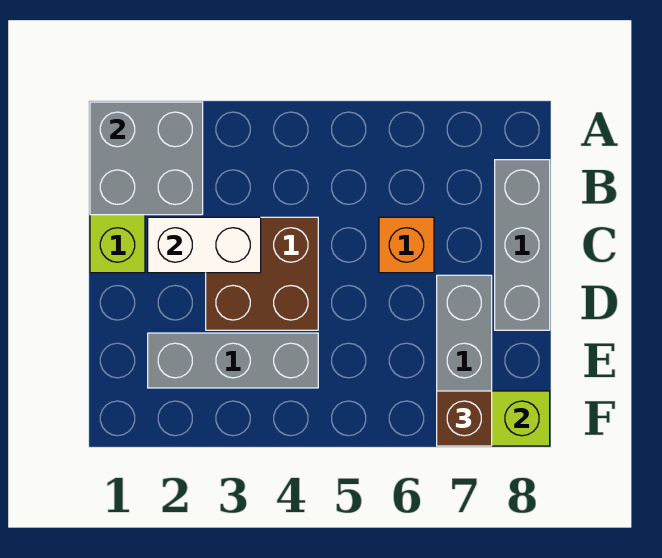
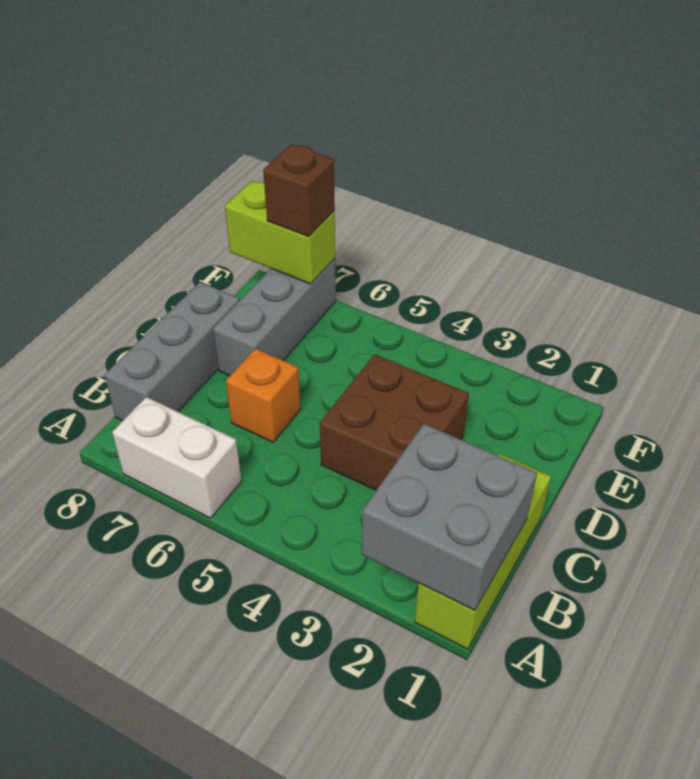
white brick C2:C3 level 2 -> white brick A6:A7 level 1
grey brick E2:E4 level 1 -> none

